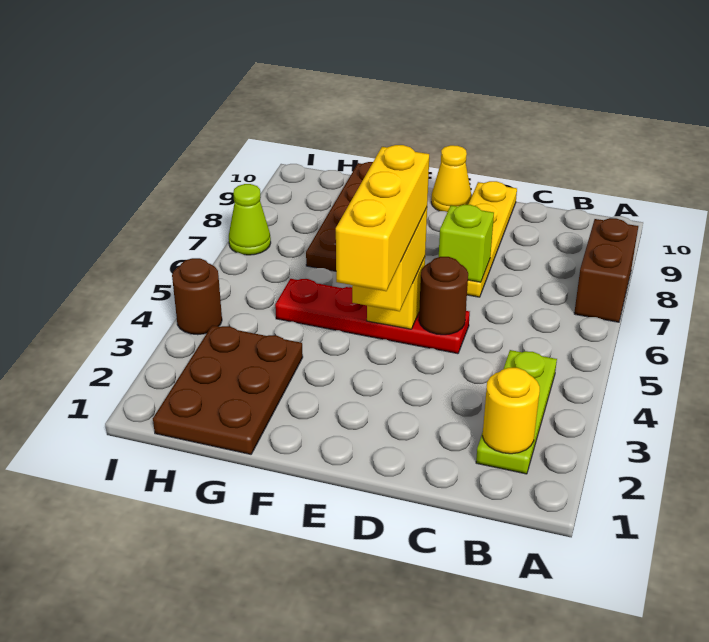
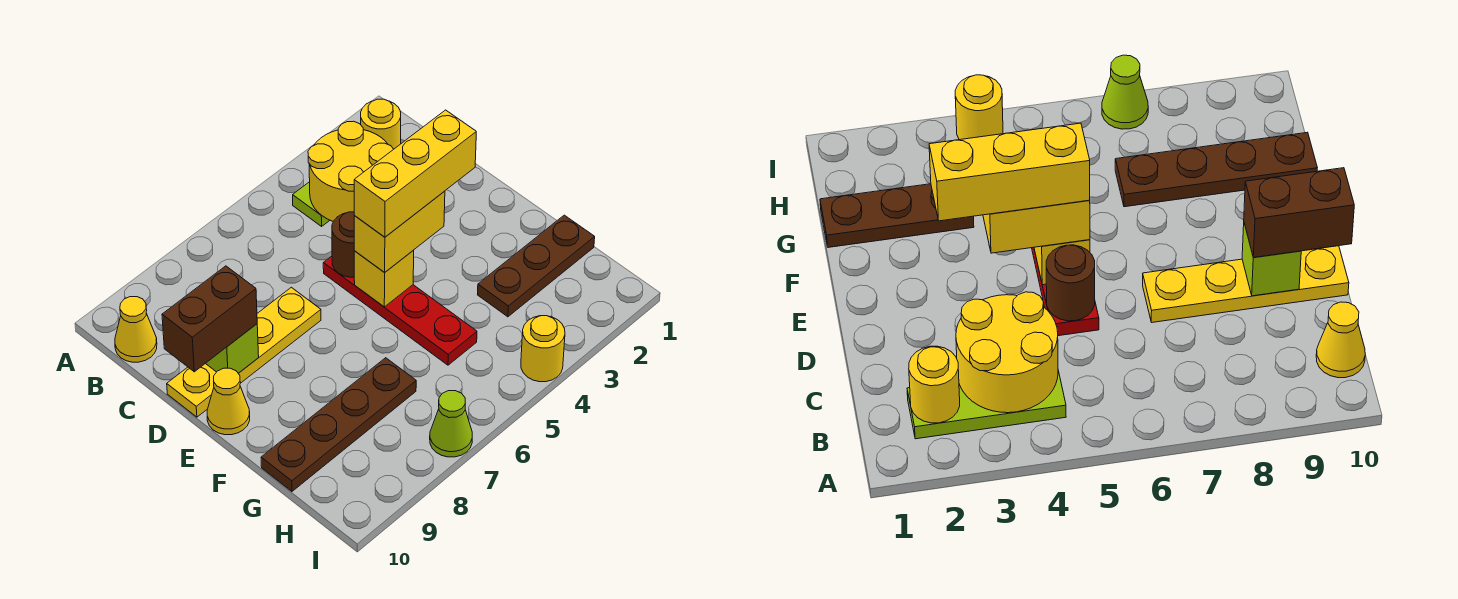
brown brick A7:A8 level 1 -> brown brick D9:D10 level 3
none -> yellow round brick B3:C4 level 2
none -> yellow cone B10 level 1
lime brick D7 level 2 -> lime brick D9 level 2
brown plate G1:H3 level 1 -> brown plate G1:G3 level 1
brown round brick I4 level 1 -> yellow round brick I4 level 1

